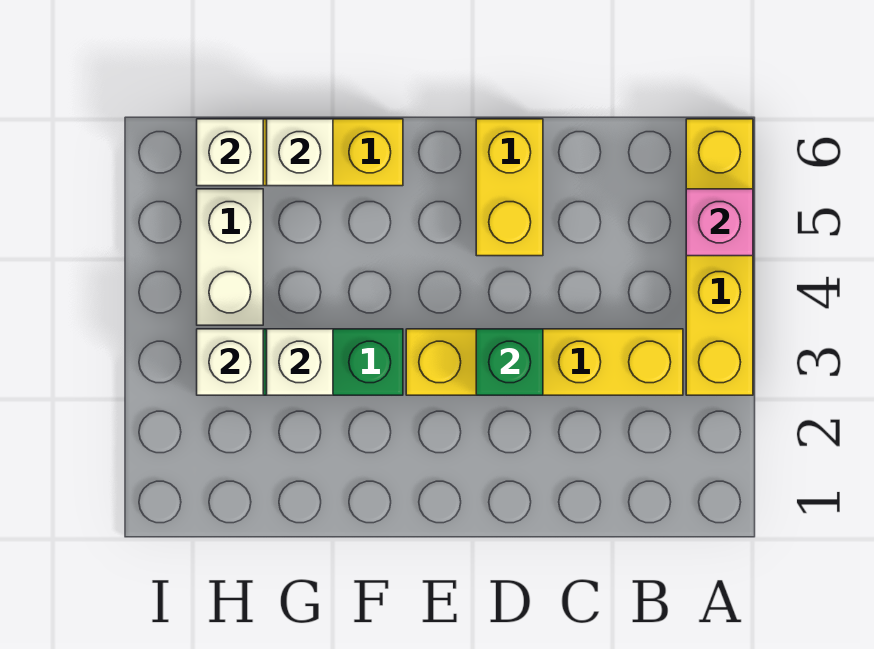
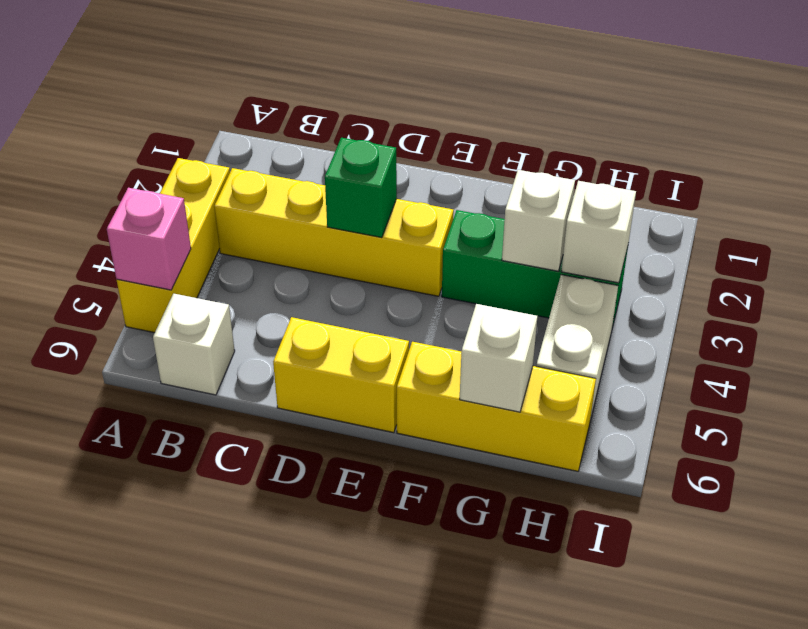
yellow brick A3:A6 level 1 -> yellow brick A3:A5 level 1
yellow brick D5:D6 level 1 -> yellow brick D6:E6 level 1
white brick H6 level 2 -> white brick B6 level 1

